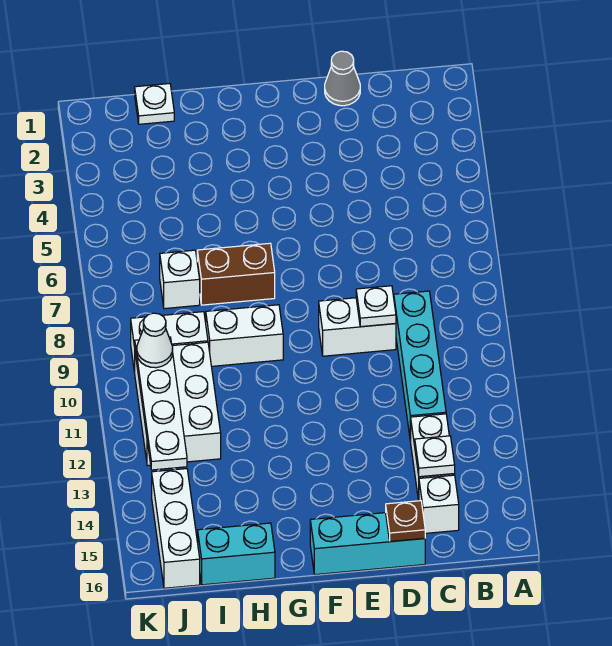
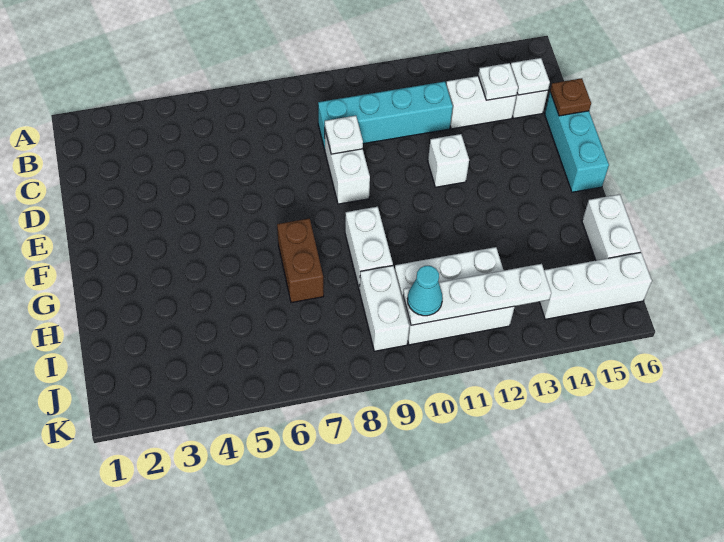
grey cone D1 level 1 -> none
cyan brick H16:I16 level 1 -> white brick H16:I16 level 1
white plate I1 level 1 -> white plate C15 level 2
white brick I7 level 1 -> white brick E12 level 1
white cone J10 level 3 -> cyan cone J10 level 3

